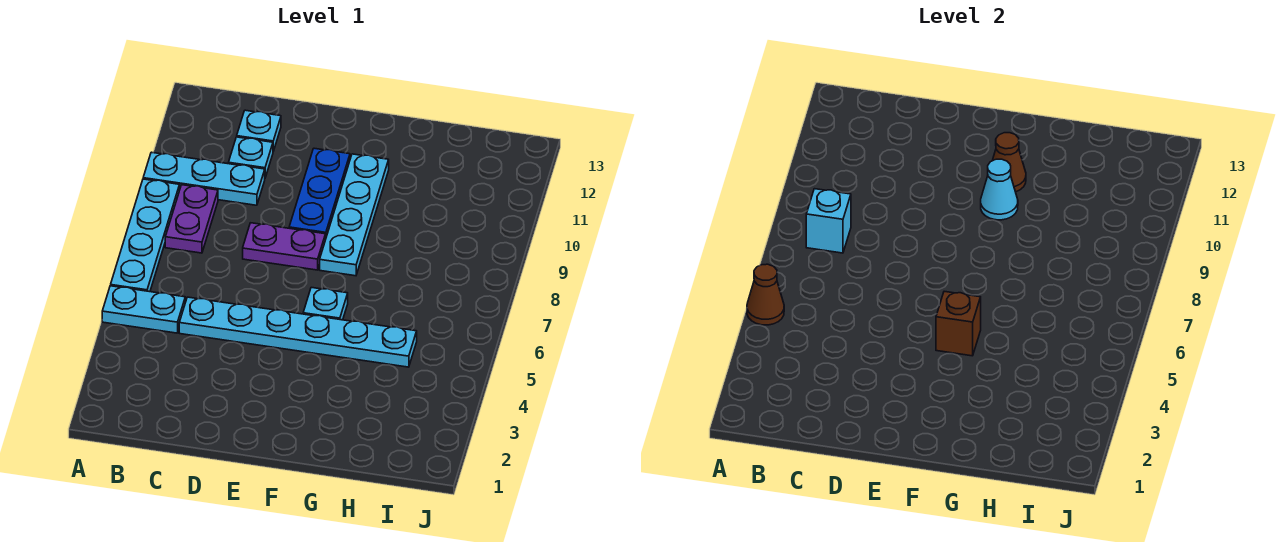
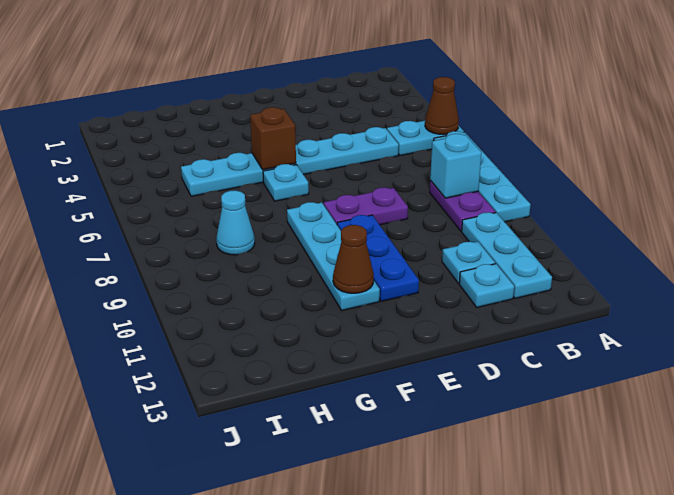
cyan plate A10:C10 level 1 -> cyan plate B10:B12 level 1
cyan cone F10 level 2 -> cyan cone H8 level 1

